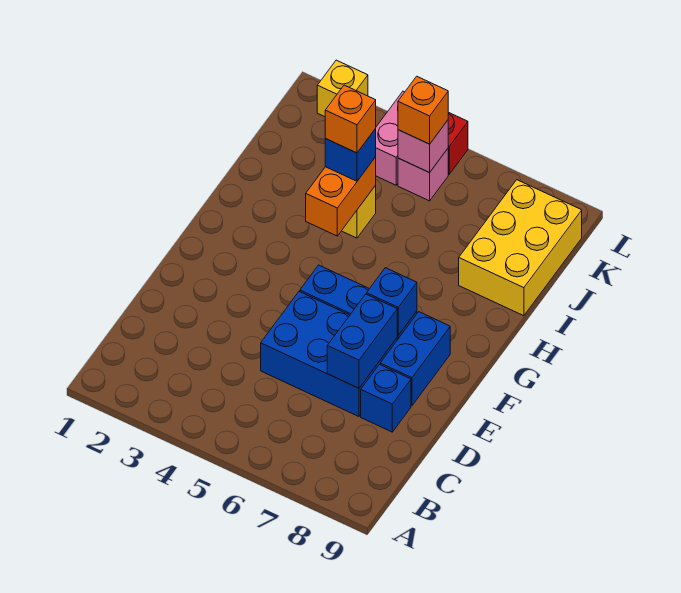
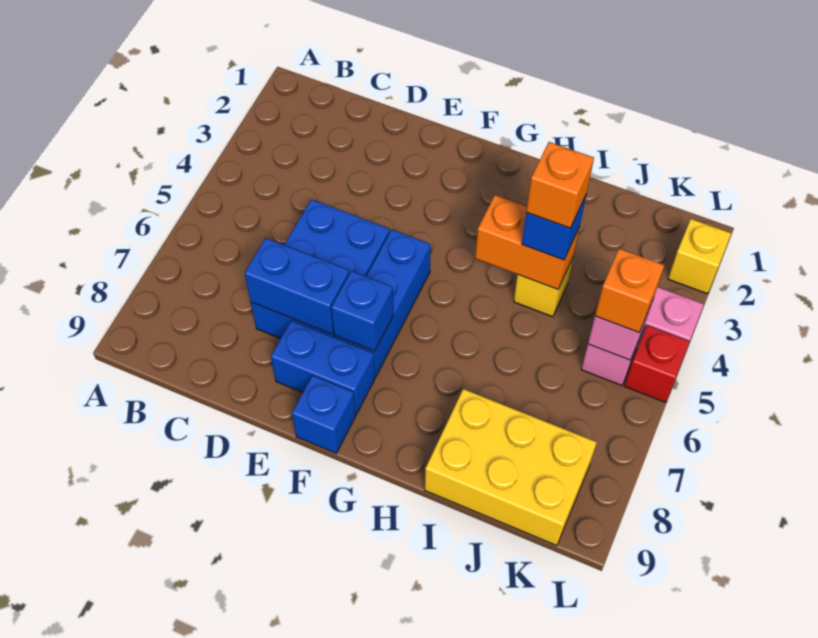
blue brick D8 level 1 -> blue brick F9 level 1

